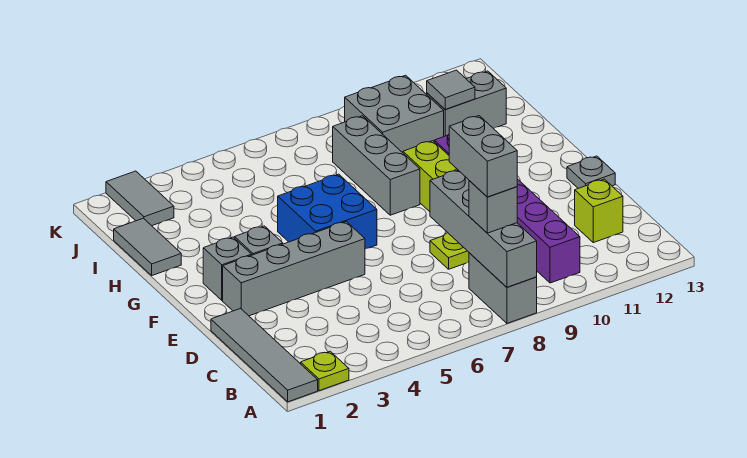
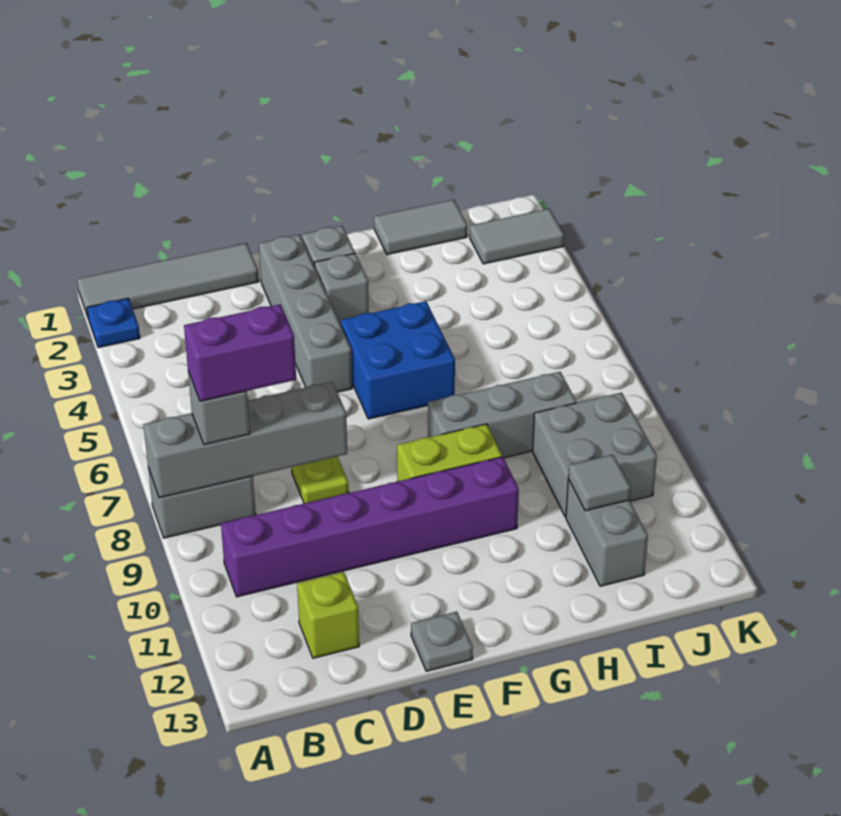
lime plate A2 level 1 -> blue plate A2 level 1
grey brick B8:C8 level 4 -> purple brick B8:C8 level 4

